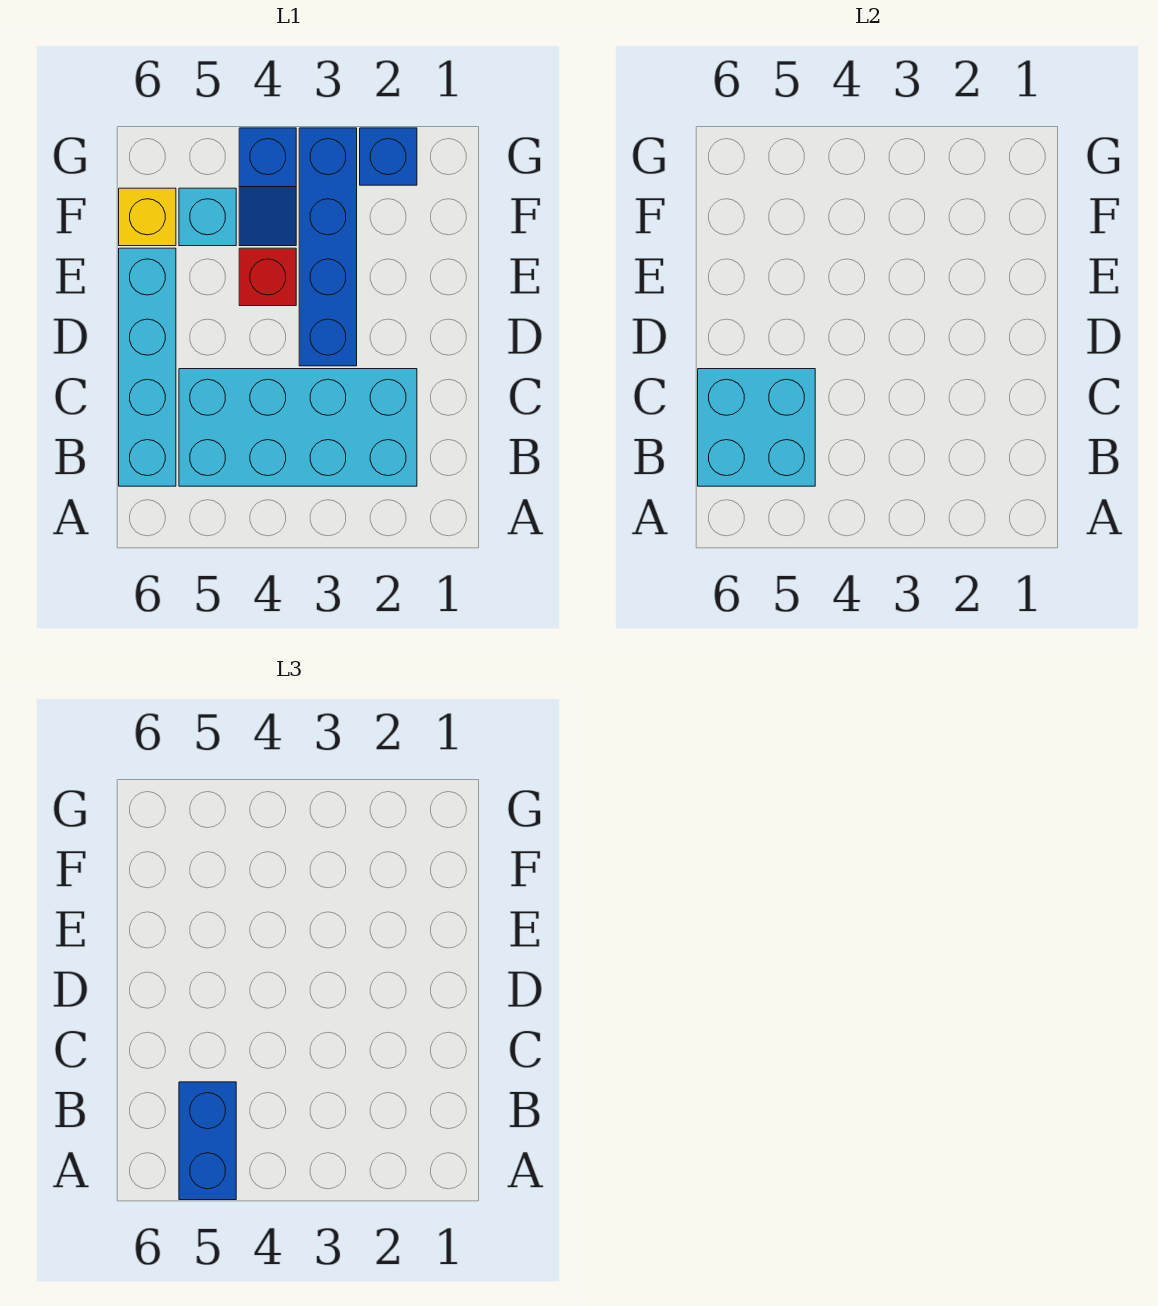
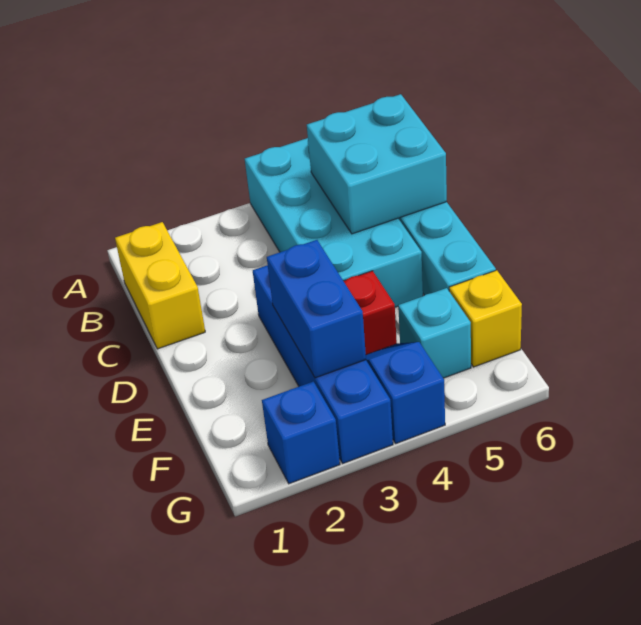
blue brick A5:B5 level 3 -> blue brick E3:F3 level 2
none -> yellow brick B1:C1 level 1
cyan brick B2:C5 level 1 -> cyan brick A4:D5 level 1

